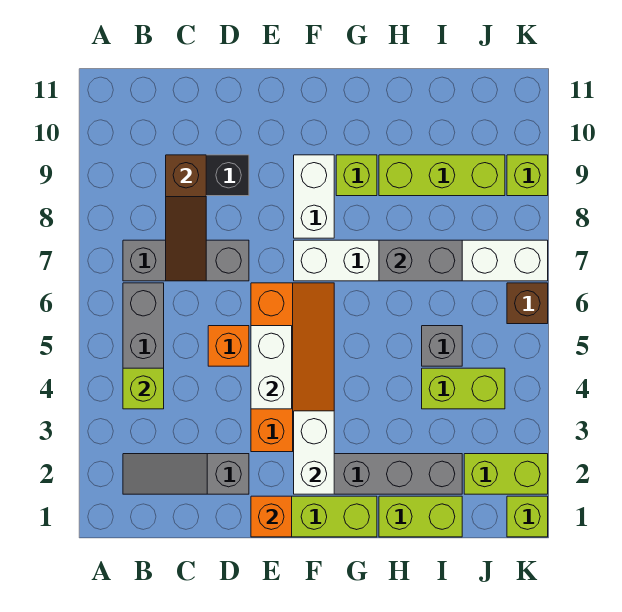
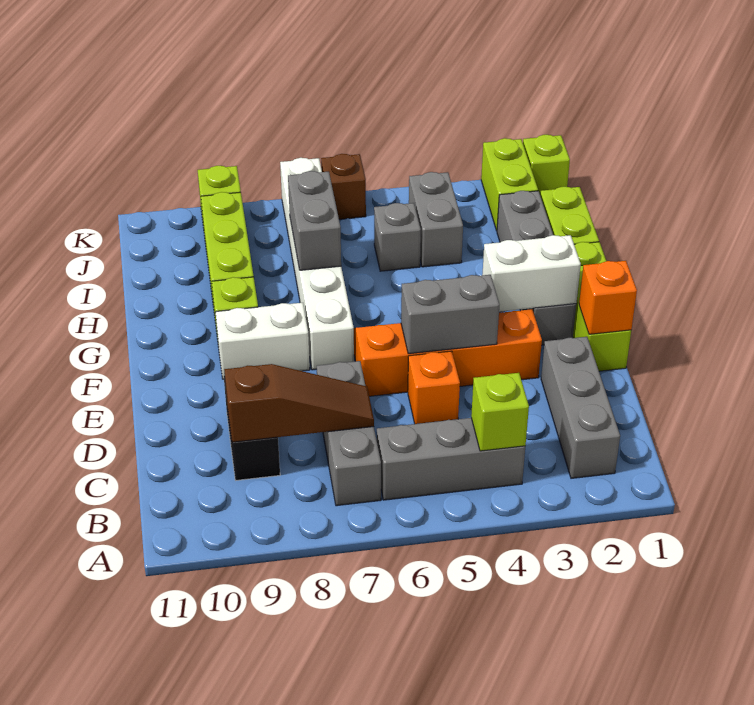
grey slope B2:D2 level 1 top D -> grey brick B2:D2 level 1
white brick E4:E5 level 2 -> grey brick E4:E5 level 2
lime brick I4:J4 level 1 -> grey brick I4:J4 level 1

